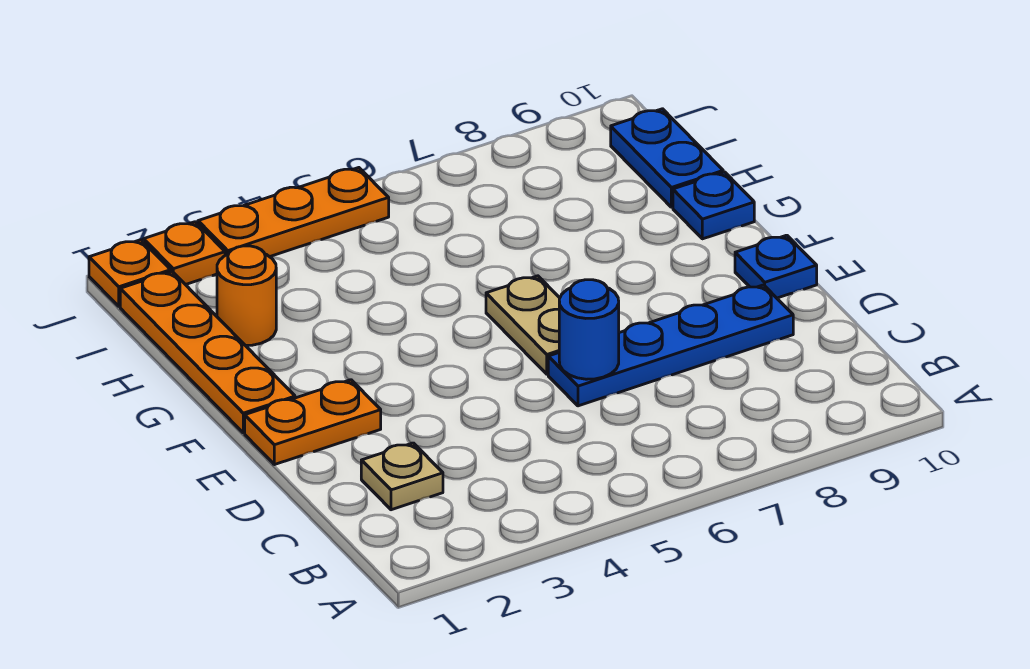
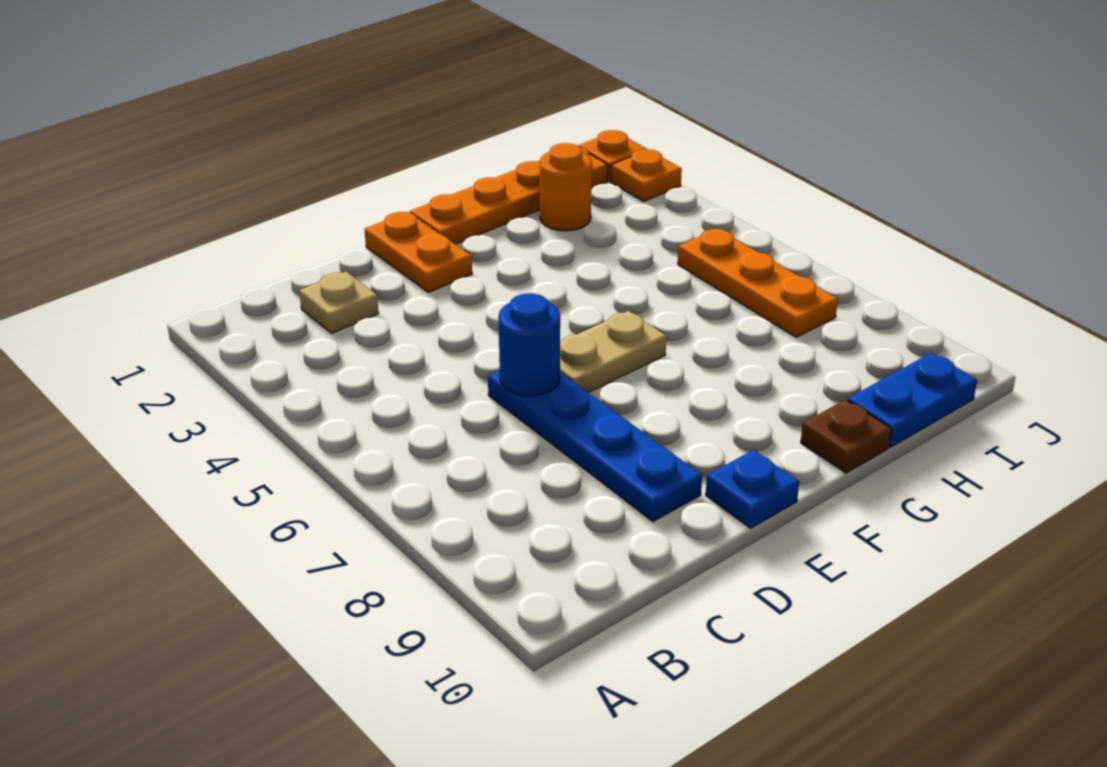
blue plate G10 level 1 -> brown plate G10 level 1
orange plate J3:J5 level 1 -> orange plate I5:I7 level 1

